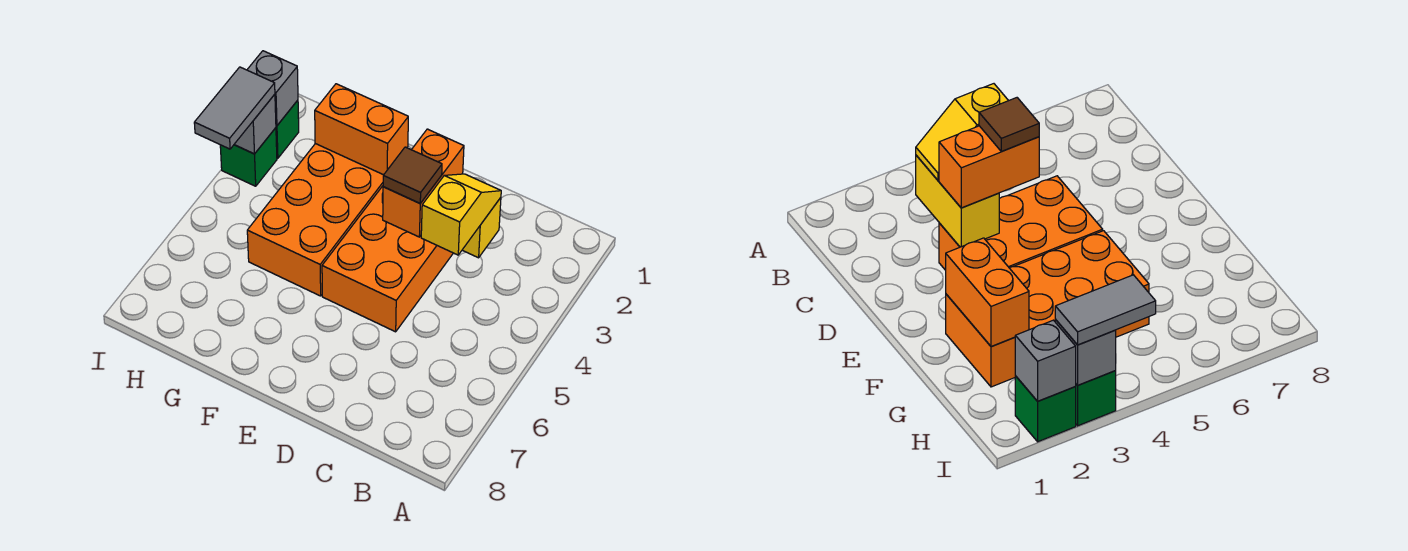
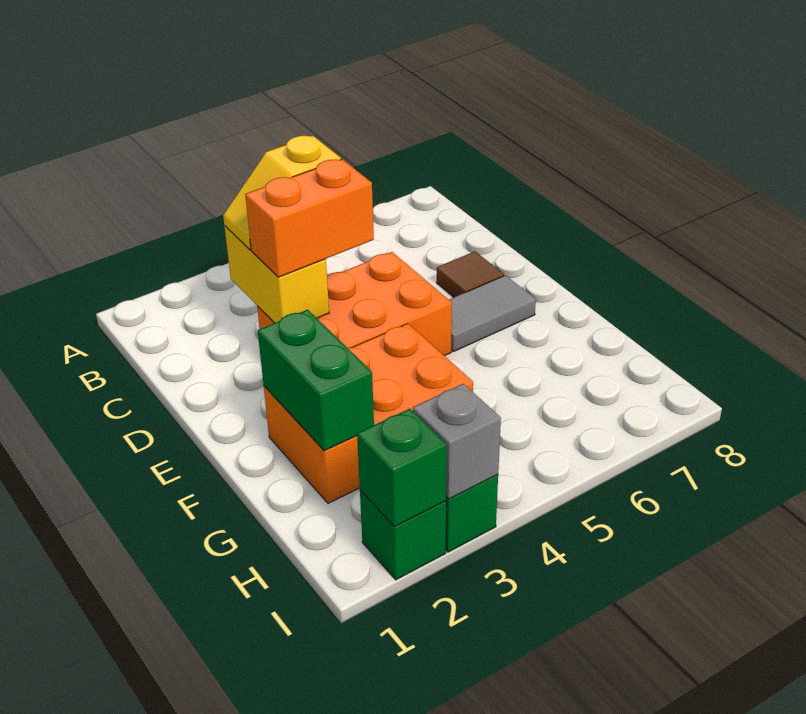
brown tile D4 level 4 -> brown tile D7 level 1
orange brick F2:G5 level 1 -> orange brick F2:G4 level 1
orange brick F2:G2 level 2 -> green brick F2:G2 level 2
grey brick I2 level 2 -> green brick I2 level 2
grey tile I3:I4 level 3 -> grey tile E6:E7 level 1

